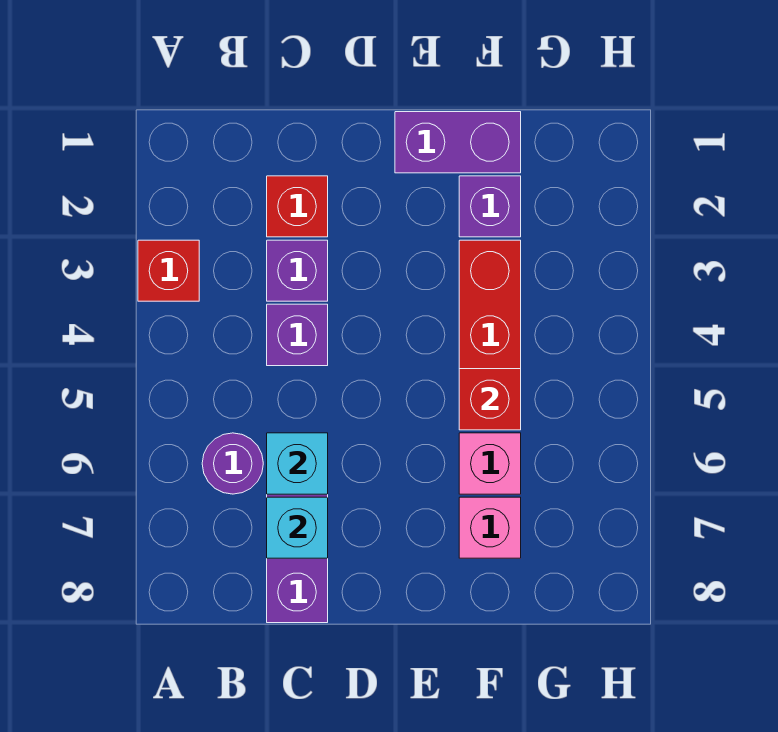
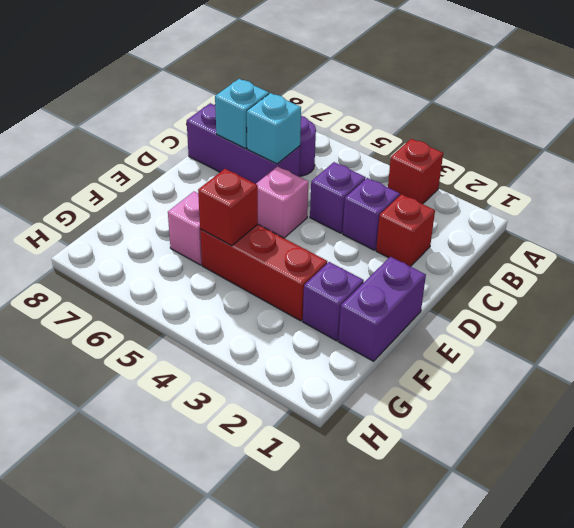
pink brick F7 level 1 -> pink brick D5 level 1

